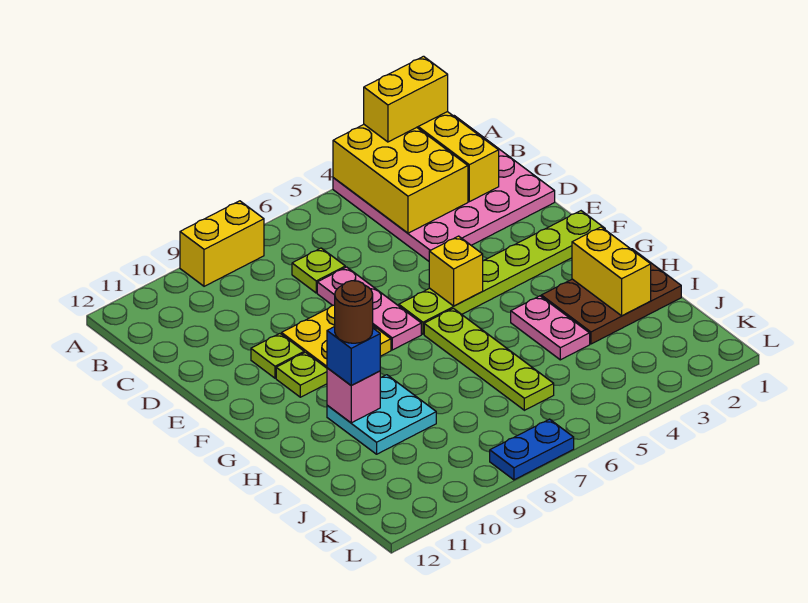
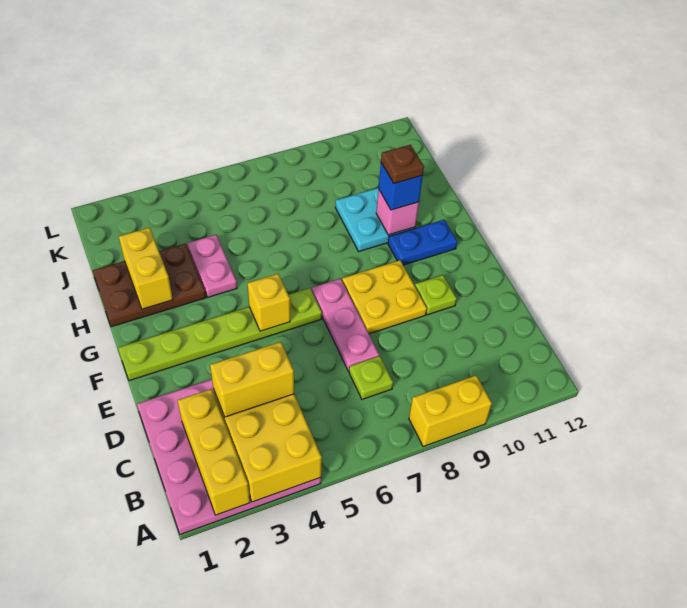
yellow brick A2:A3 level 3 -> yellow brick C3:C4 level 3
lime plate F10 level 1 -> none
lime plate G6:J6 level 1 -> none
brown round brick H10 level 4 -> brown plate H10 level 4
blue plate L7:L8 level 1 -> blue plate G10:G11 level 1

